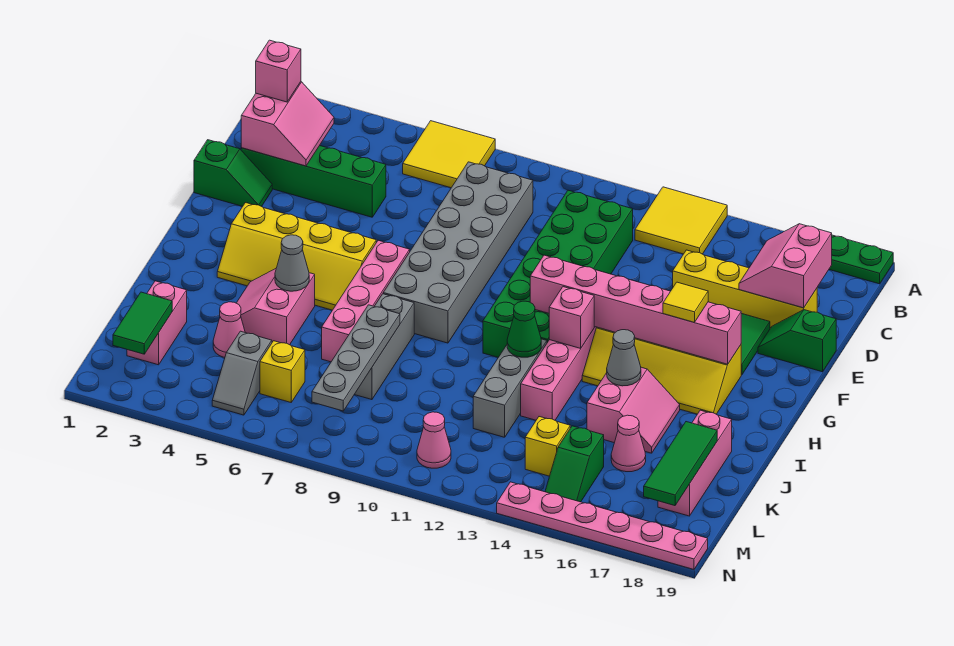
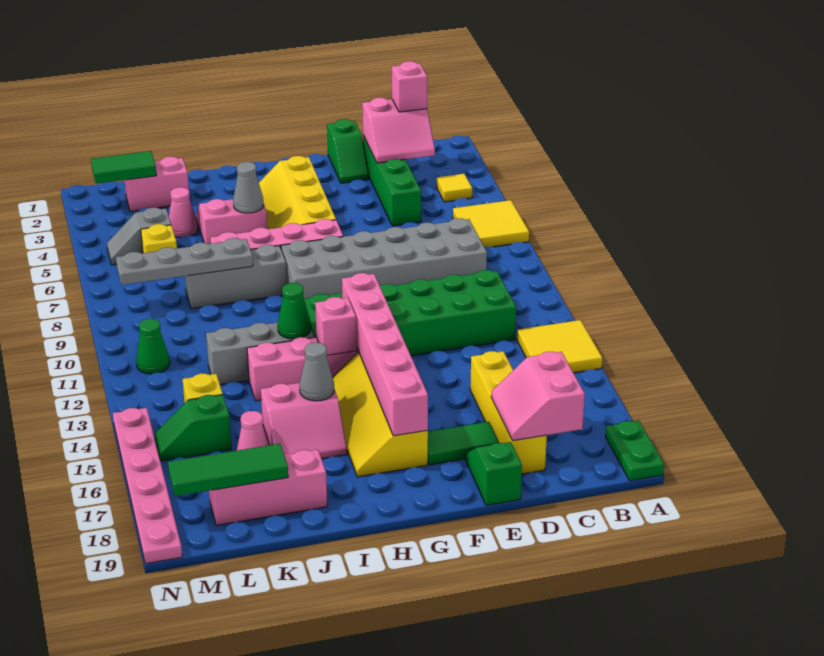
pink slope C17:D18 level 2 top 18 -> pink slope C17:D18 level 2 top C
yellow tile G16 level 3 -> yellow tile B4 level 1
pink cone M11 level 1 -> green cone M11 level 1

